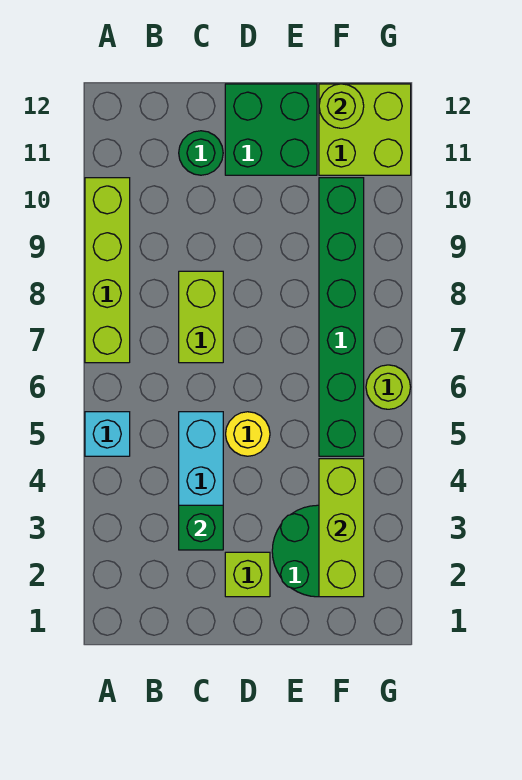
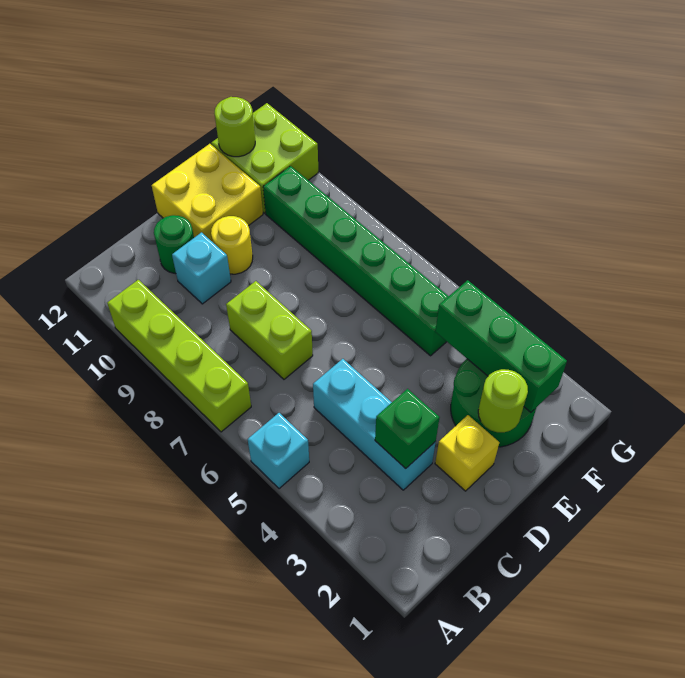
none -> cyan brick C10 level 1
lime brick D2 level 1 -> yellow brick D2 level 1
yellow round brick D5 level 1 -> yellow round brick D10 level 1
green brick D11:E12 level 1 -> yellow brick D11:E12 level 1
lime brick F2:F4 level 2 -> green brick F2:F4 level 2
lime round brick G6 level 1 -> lime round brick E2 level 2

